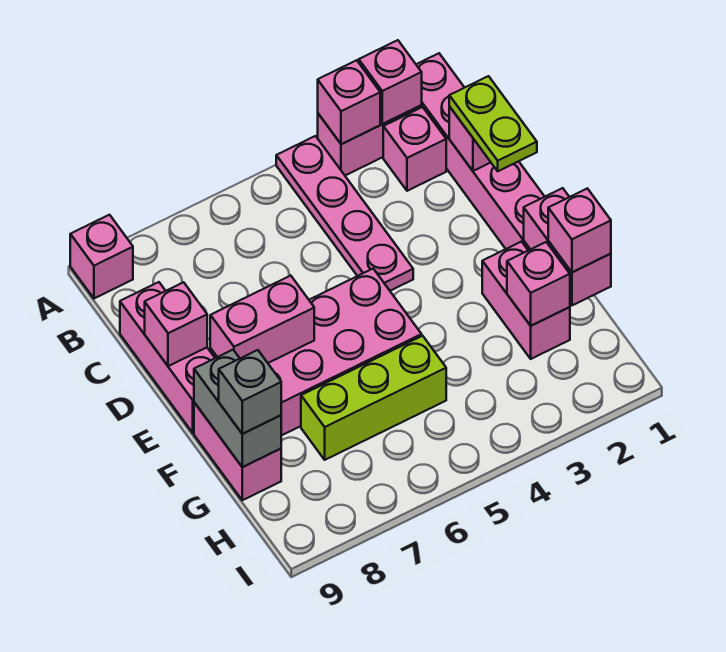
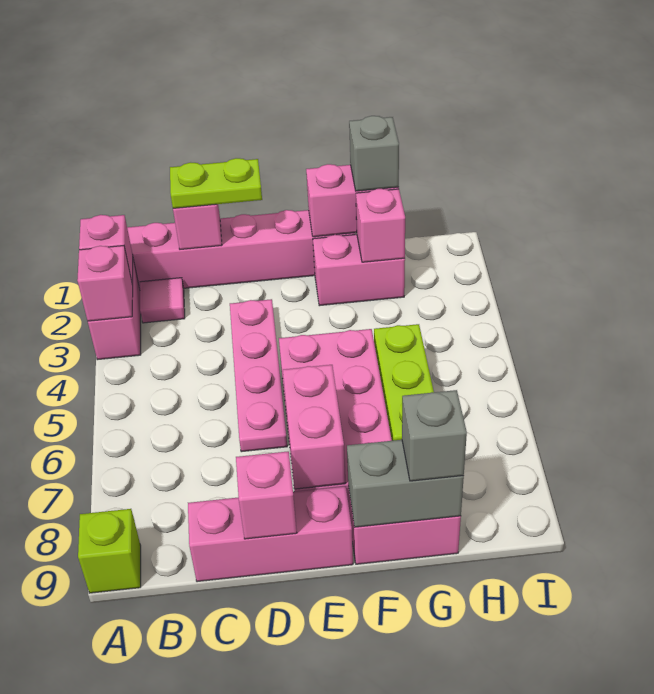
pink plate A4:D4 level 1 -> pink plate D3:D6 level 1
pink brick A9 level 1 -> lime brick A9 level 1
pink brick B2 level 1 -> pink tile B2 level 1
pink brick G1 level 3 -> grey brick G1 level 3

